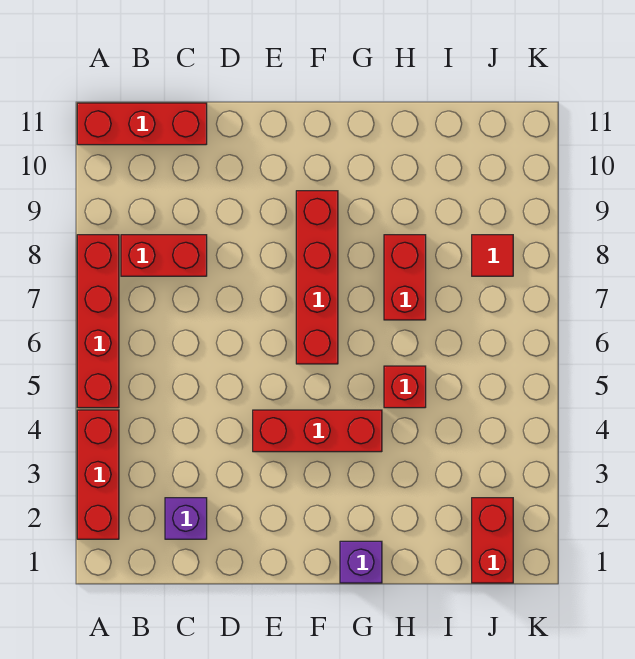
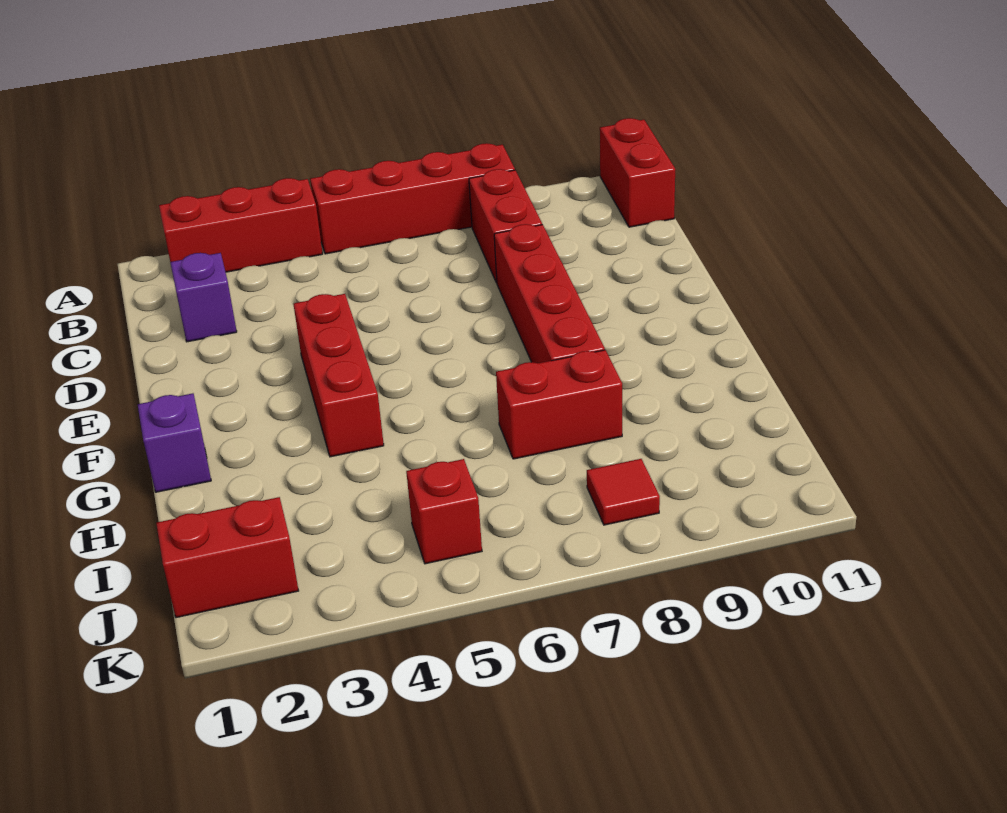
red brick A11:C11 level 1 -> red brick A11:B11 level 1
red brick F6:F9 level 1 -> red brick D8:G8 level 1
red brick H5 level 1 -> red brick J5 level 1

